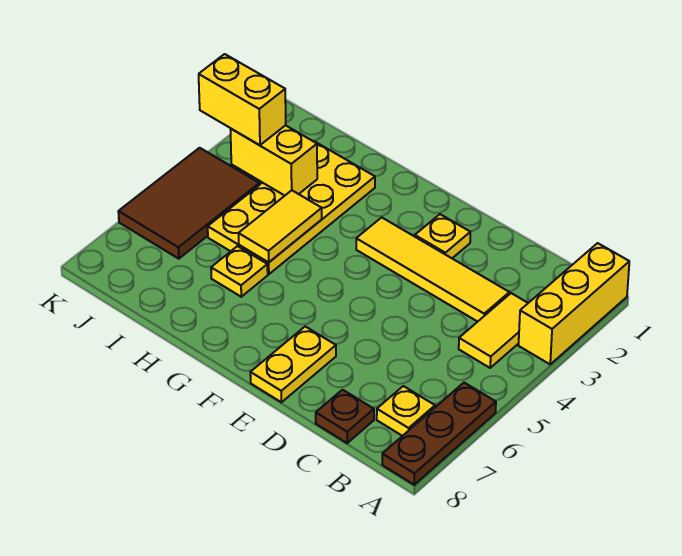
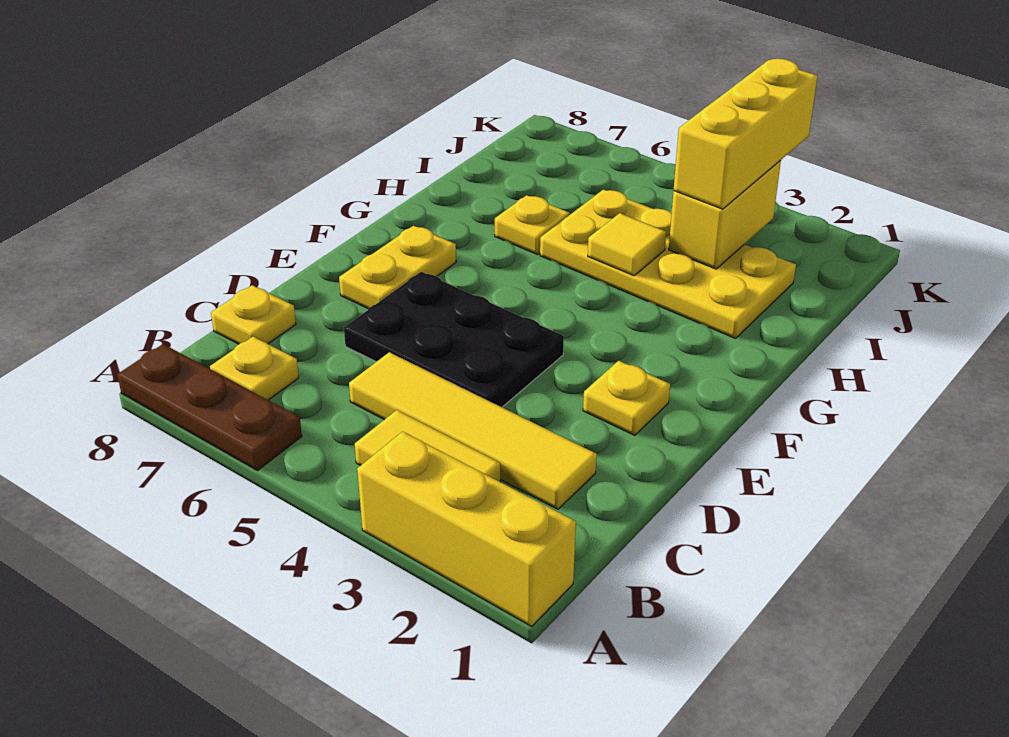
yellow tile C3:F3 level 1 -> yellow tile C2:C5 level 1
brown plate C8 level 1 -> yellow plate C8 level 1
none -> black plate D4:E6 level 1
yellow plate E7:E8 level 1 -> yellow plate E7:F7 level 1
yellow tile H4:H5 level 2 -> yellow tile H4 level 2
yellow brick J3:K3 level 3 -> yellow brick I3:K3 level 3
brown tile J4:K6 level 1 -> none

